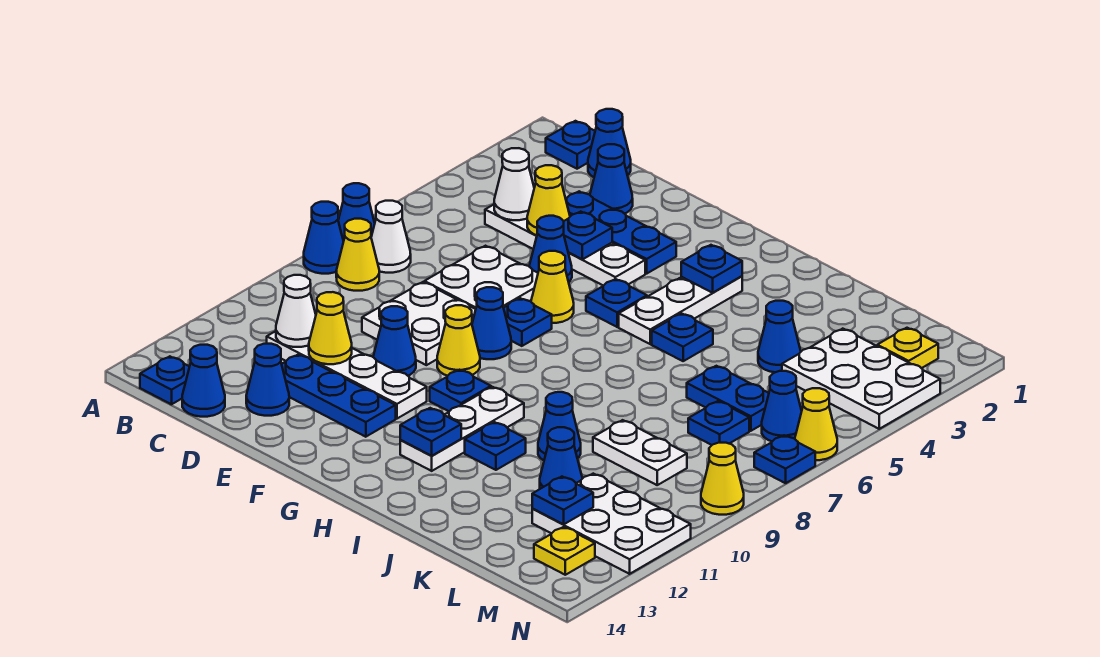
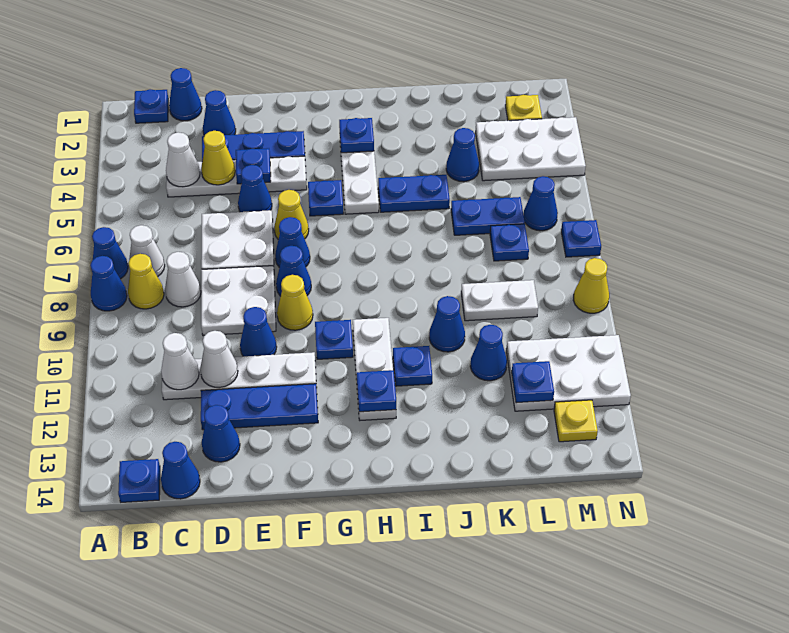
none -> white cone C8 level 1
yellow cone D11 level 2 -> white cone D11 level 2
blue plate F7 level 1 -> blue cone F7 level 1
blue plate I5 level 1 -> blue plate I5:J5 level 1
yellow cone N6 level 1 -> none

